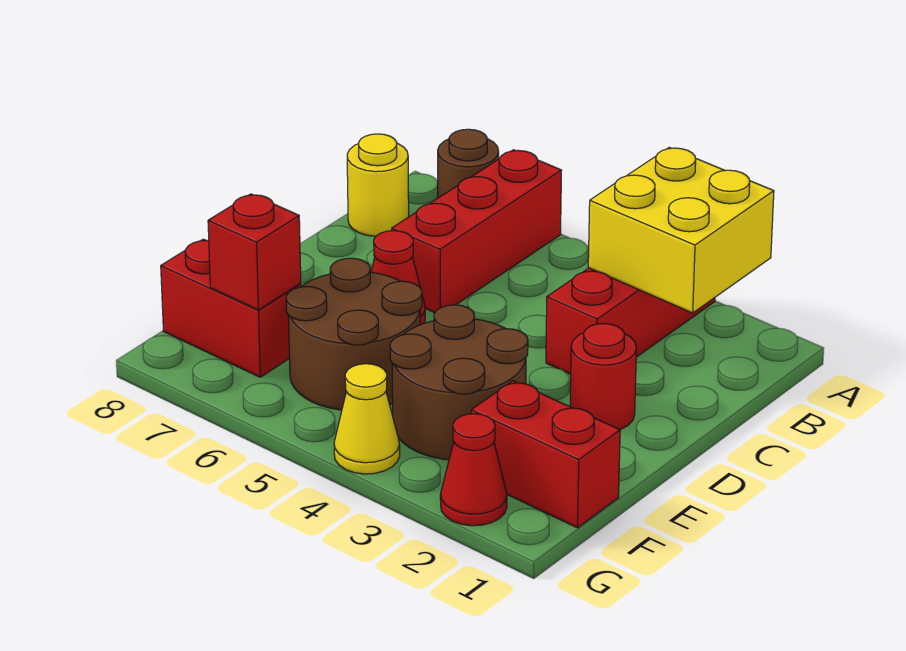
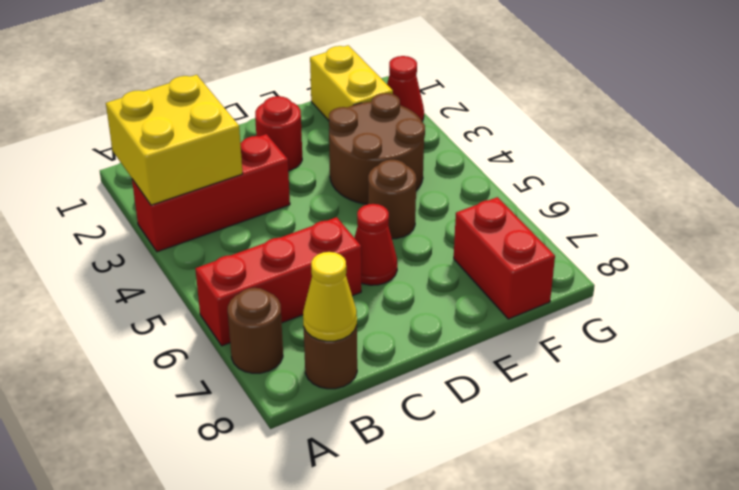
yellow round brick B8 level 1 -> brown round brick B8 level 1
brown round brick E5:F6 level 1 -> brown round brick E5 level 1
red brick F1:F2 level 1 -> yellow brick F1:F2 level 1
red brick F7 level 2 -> none
yellow cone G4 level 1 -> yellow cone B8 level 2

